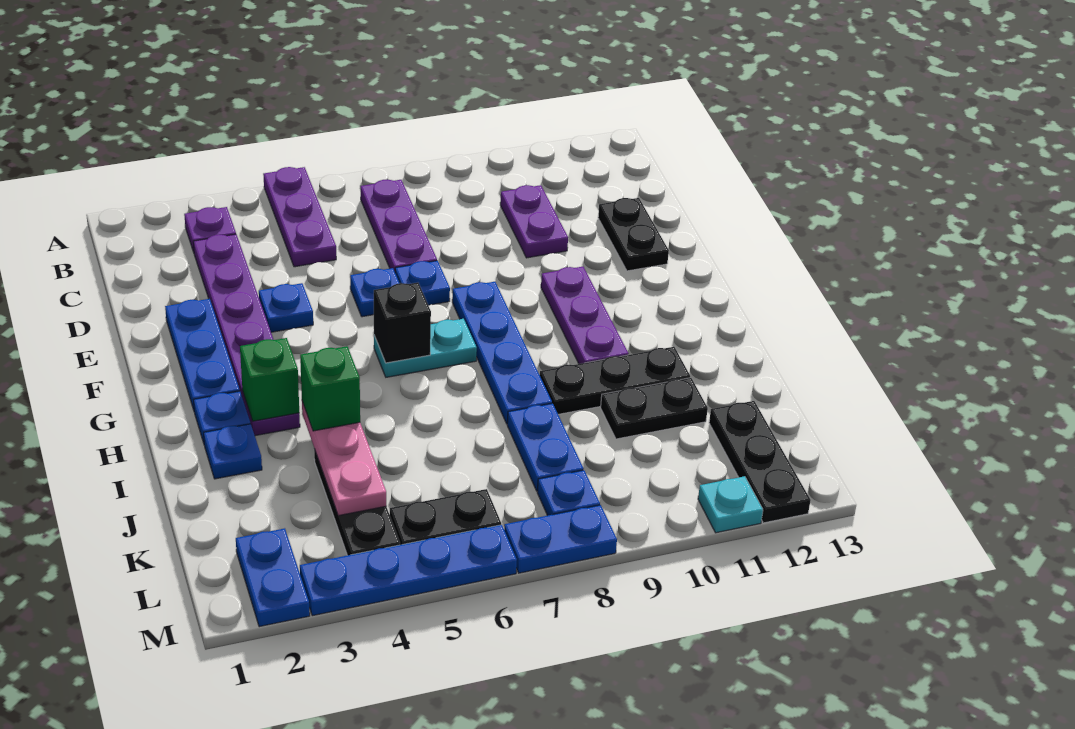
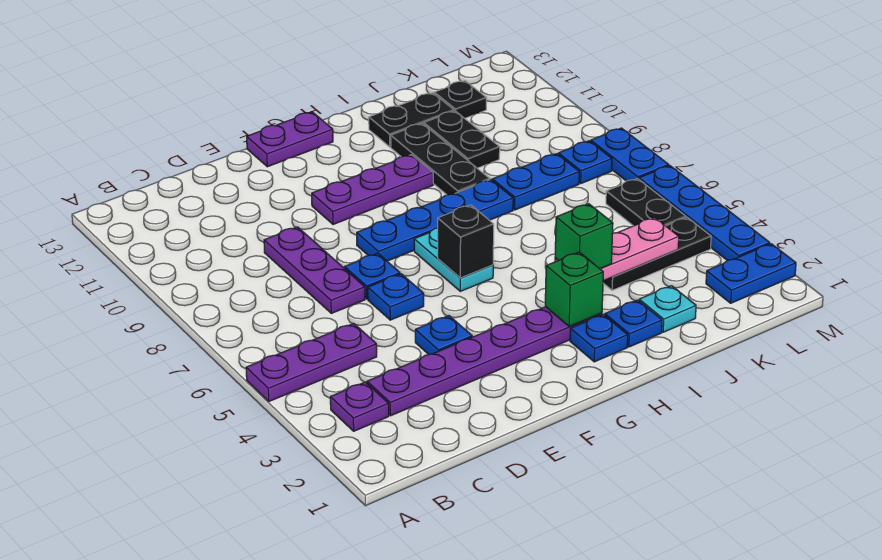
purple plate B7:D7 level 1 -> purple plate D7:D9 level 1
purple plate C10:D10 level 1 -> purple plate F13:G13 level 1
black plate D12:E12 level 1 -> black plate I12:J12 level 1
blue plate E2:G2 level 1 -> none
black plate K12:M12 level 1 -> black plate K12 level 1
cyan plate M11 level 1 -> cyan plate J2 level 1

